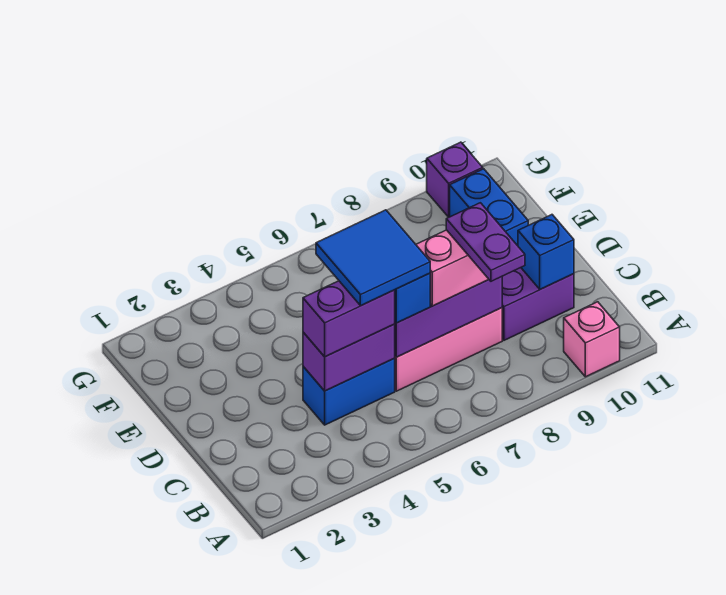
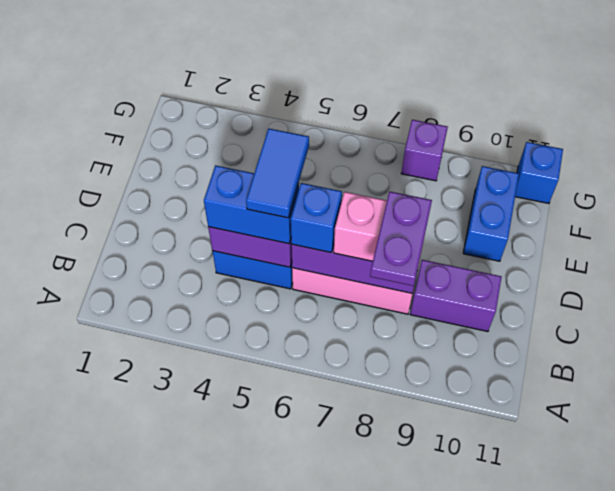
pink brick A10 level 1 -> none
purple brick C4:C5 level 3 -> blue brick C4:C5 level 3
blue tile C5:D6 level 4 -> blue tile C5:D5 level 4
blue brick C10 level 2 -> blue brick G11 level 1
purple brick G10 level 1 -> purple brick G8 level 1

